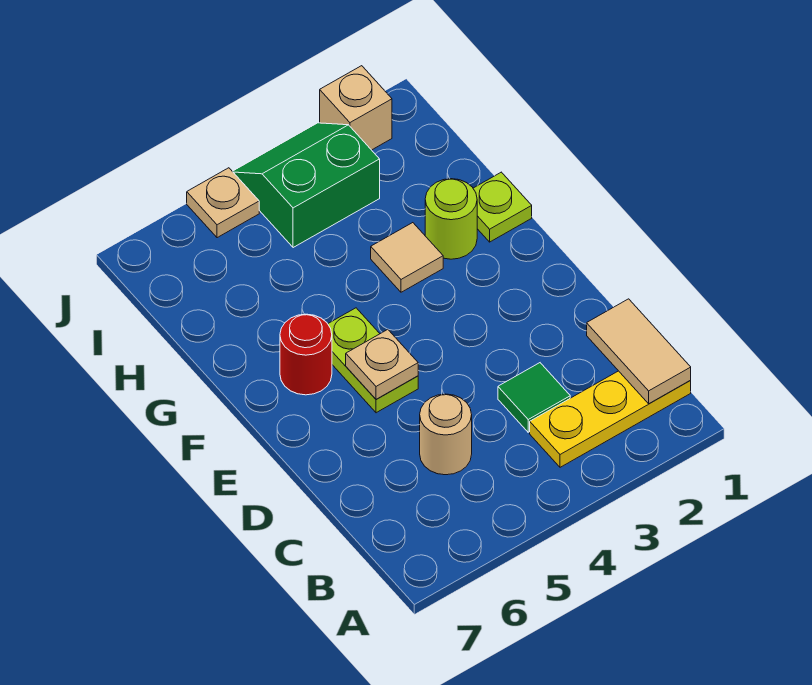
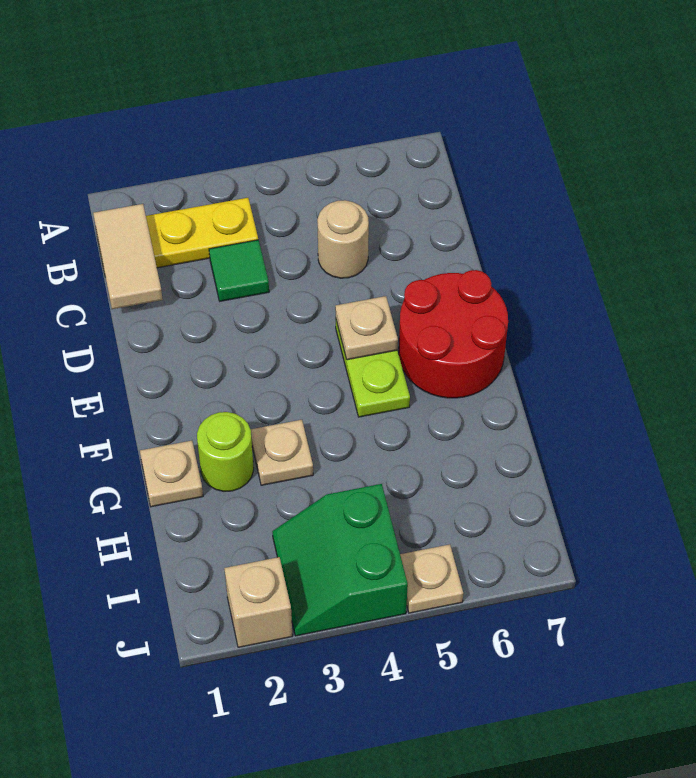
red round brick F6 level 1 -> red round brick E6:F7 level 1
lime plate G1 level 1 -> tan plate G1 level 1
tan tile G3 level 1 -> tan plate G3 level 1
green slope I3:J4 level 1 top I -> green slope I3:J4 level 1 top 4

